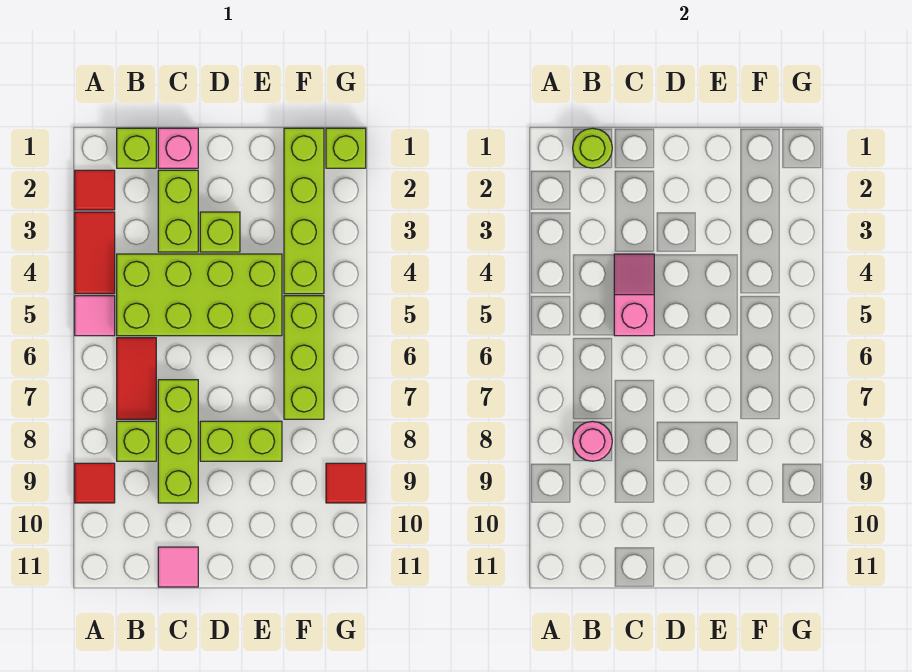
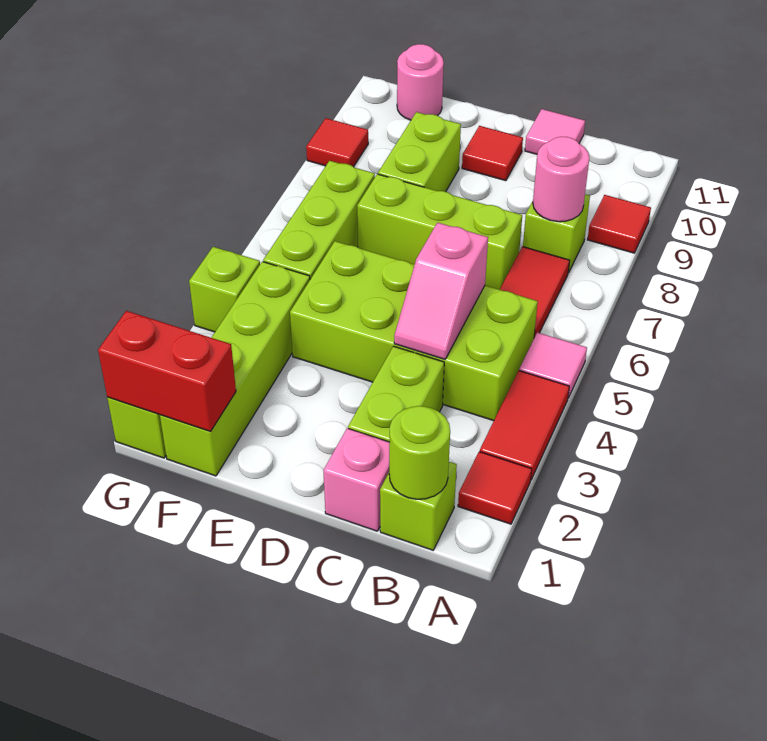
lime brick C7:C9 level 1 -> lime brick C7:E7 level 1
lime brick D3 level 1 -> lime brick G4 level 1
lime brick D8:E8 level 1 -> lime brick E8:E9 level 1
none -> red tile D10 level 1
none -> red brick F1:G1 level 2
none -> pink round brick F11 level 1

